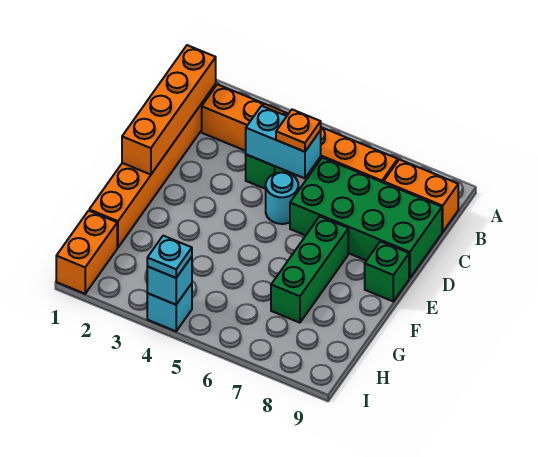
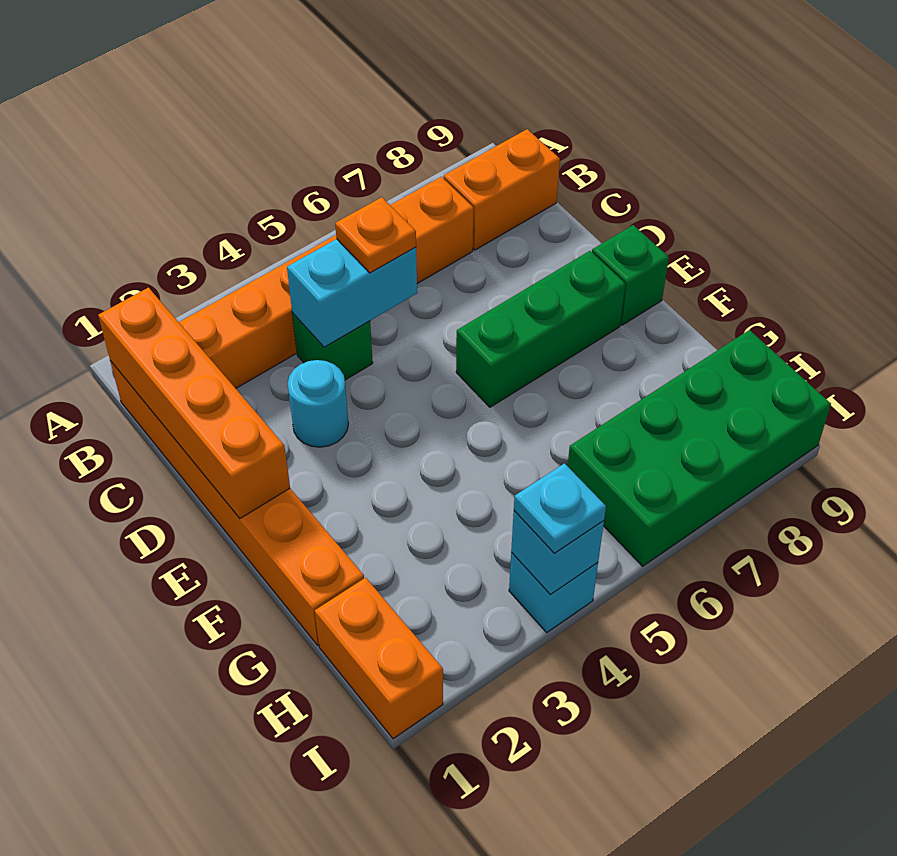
green brick C6:D9 level 1 -> green brick H6:I9 level 1
cyan round brick D5 level 1 -> cyan round brick D3 level 1
green brick E7:G7 level 1 -> green brick E6:E8 level 1

